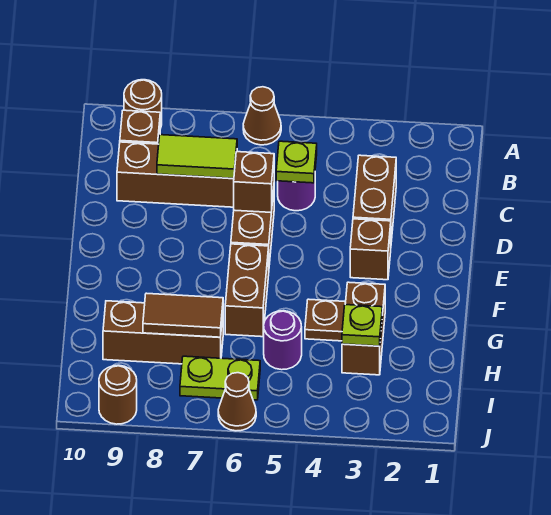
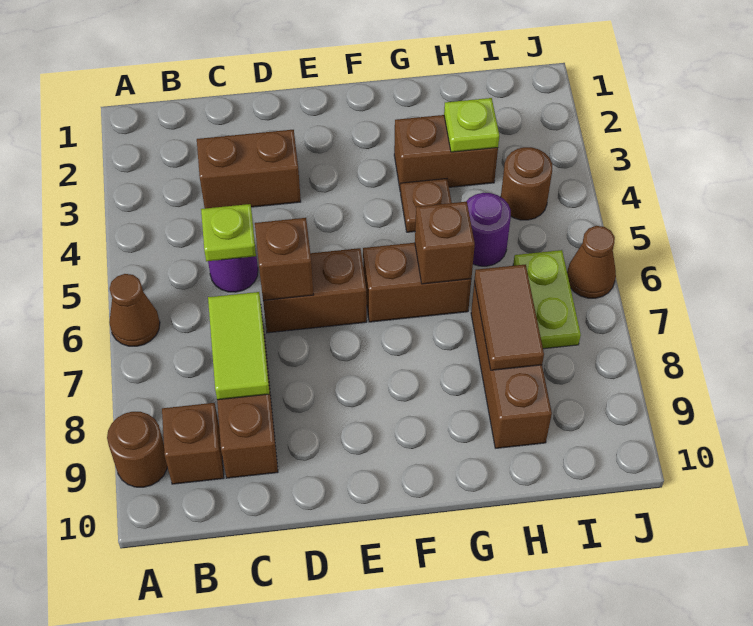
brown brick E3 level 1 -> brown brick G6 level 2
brown round brick J9 level 1 -> brown round brick I4 level 1

